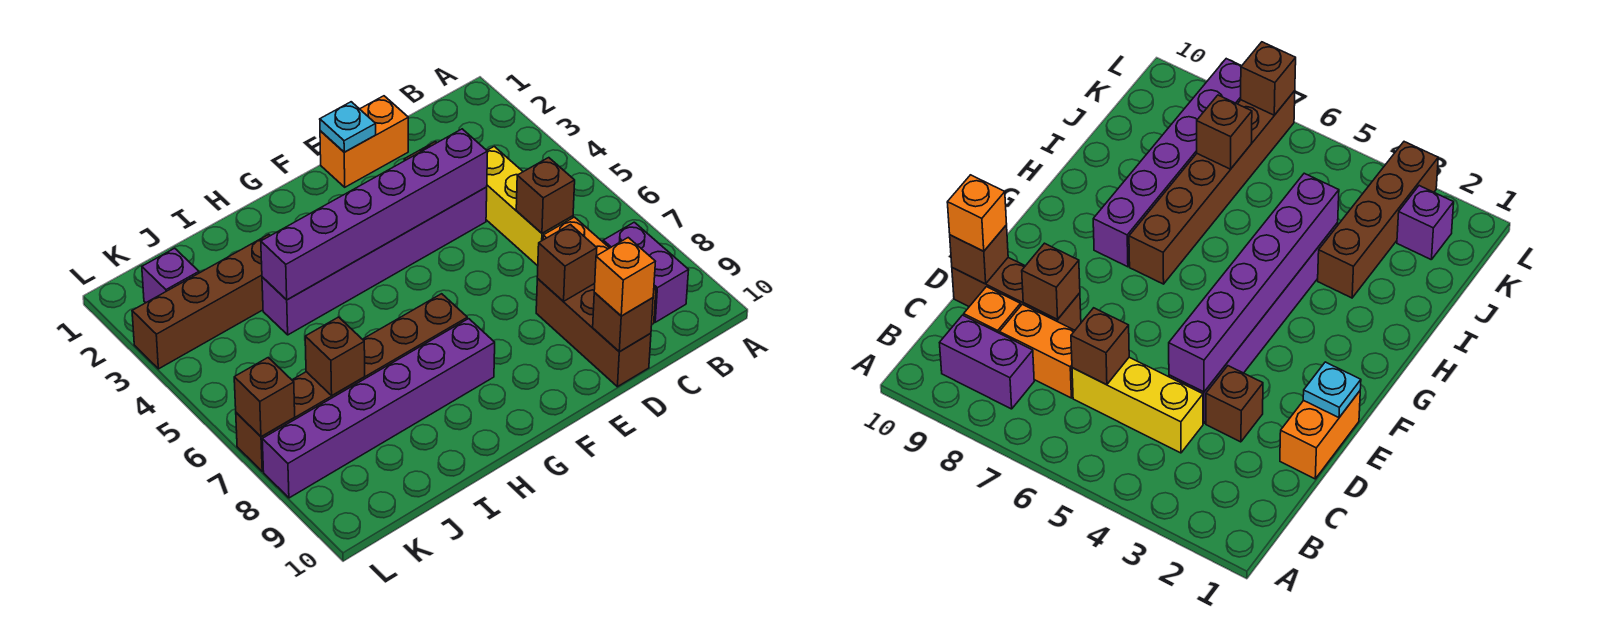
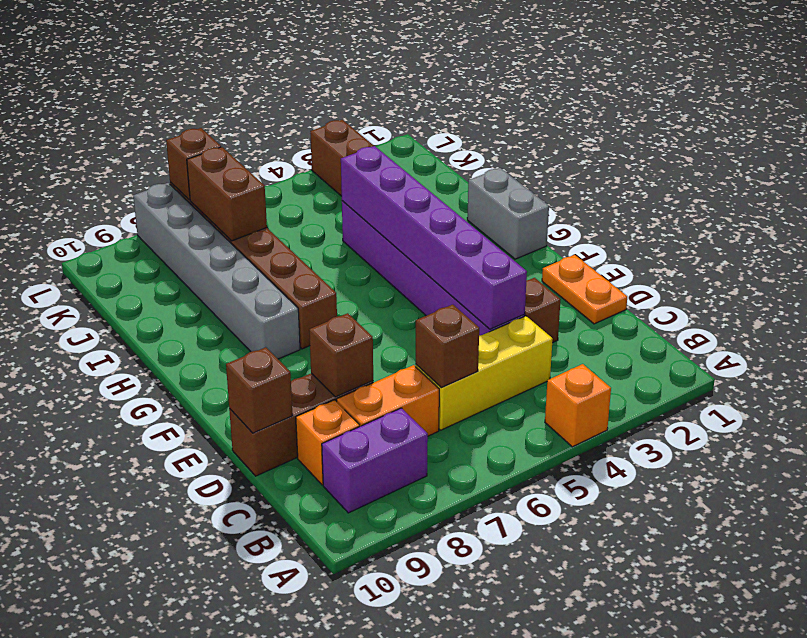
orange brick D1:E1 level 1 -> orange plate D1:E1 level 1
orange brick D10 level 3 -> orange brick A4 level 1
cyan plate E1 level 2 -> none
none -> grey brick G1:H1 level 1
purple brick G8:L8 level 1 -> grey brick G8:L8 level 1
brown brick J7 level 2 -> brown brick J7:K7 level 2
purple brick K2 level 1 -> none

